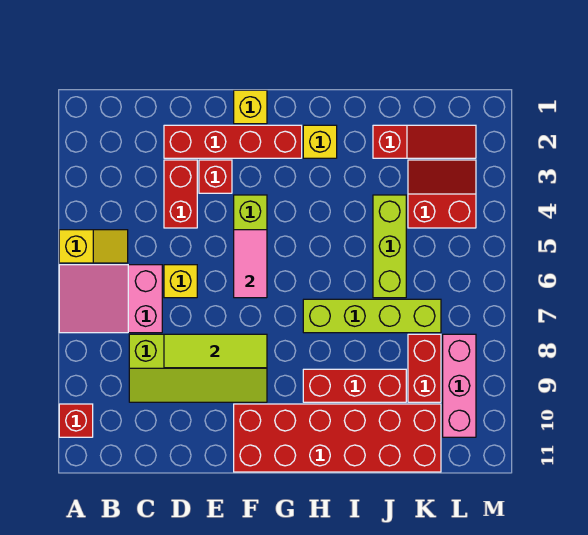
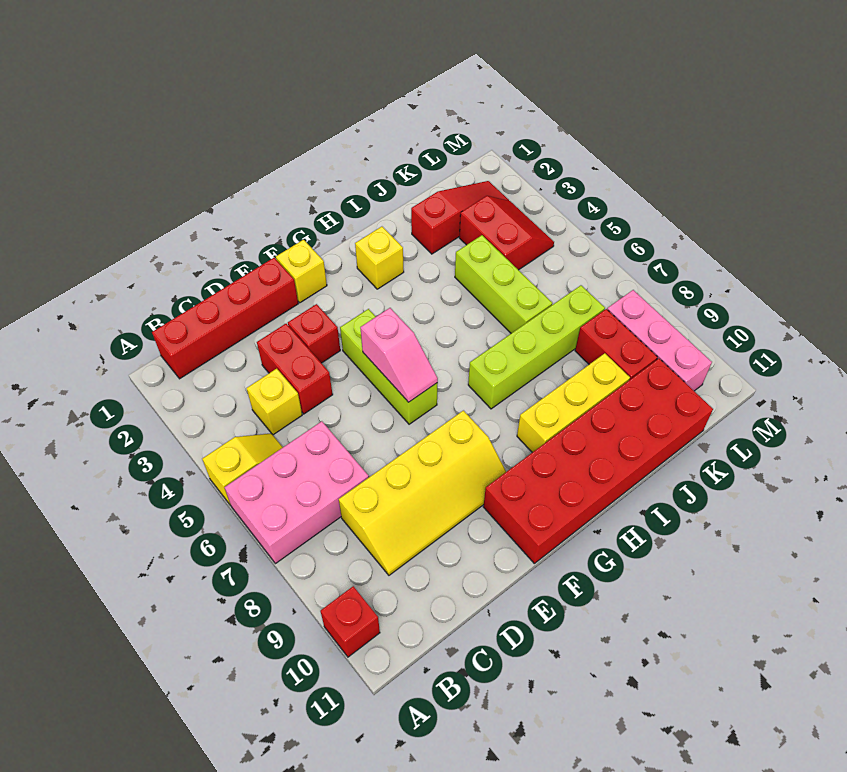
pink slope A6:C7 level 1 top C -> pink brick A6:C7 level 1
lime slope C8:F9 level 1 top 8 -> yellow slope C8:F9 level 1 top 8
red brick D2:G2 level 1 -> red brick B1:E1 level 1
yellow brick D6 level 1 -> yellow brick C4 level 1
lime tile D8:F8 level 2 -> none
pink tile F5:F6 level 2 -> pink slope F5:F6 level 2 top 5
red brick H9:J9 level 1 -> yellow brick H9:J9 level 1
red slope K3:L4 level 1 top 4 -> red slope K3:L4 level 1 top K

